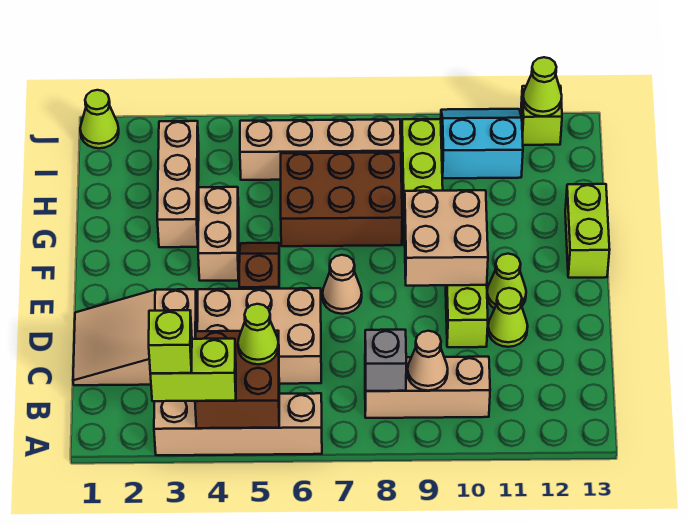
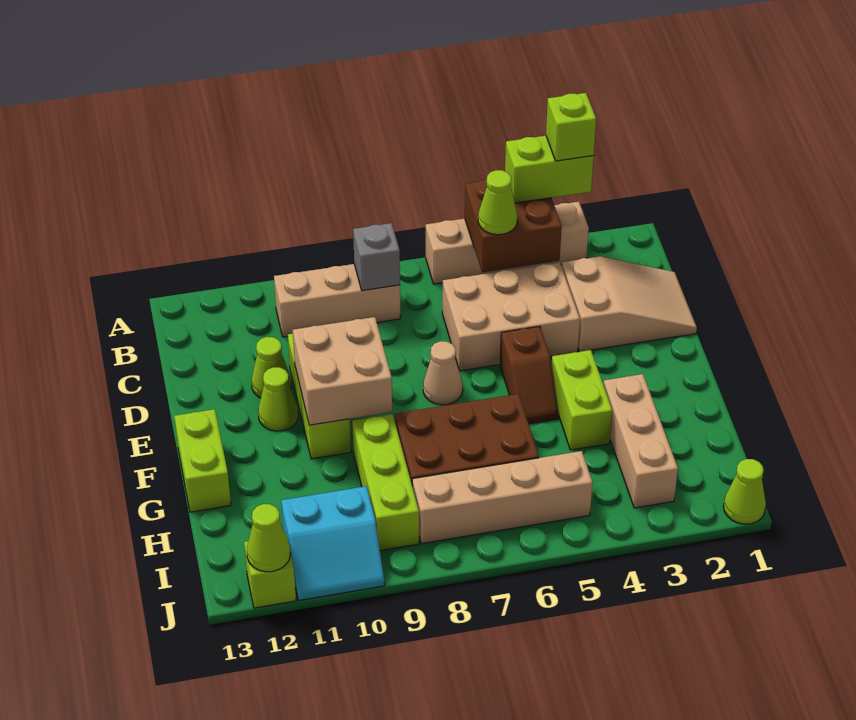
tan cone B9 level 2 -> none
tan brick F4:G4 level 1 -> lime brick F4:G4 level 1

